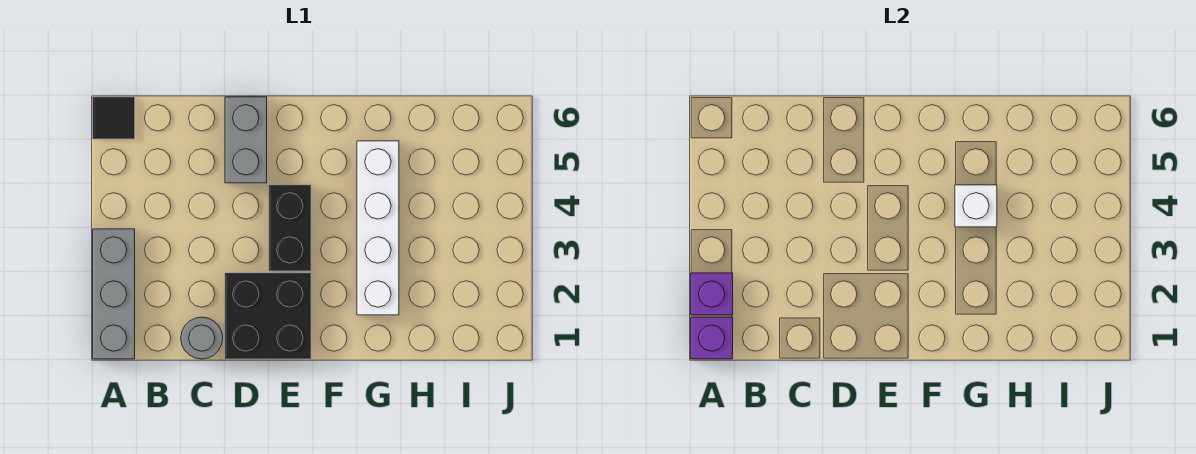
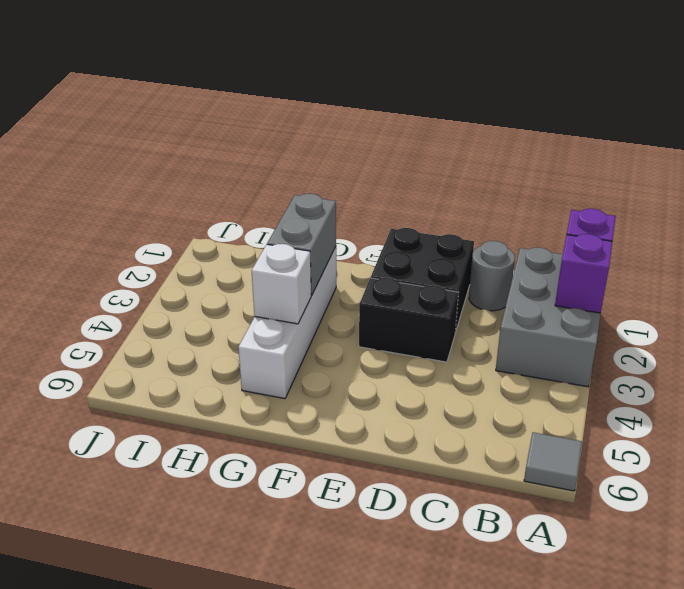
grey brick A1:A3 level 1 -> grey brick A1:B3 level 1
black tile A6 level 1 -> grey tile A6 level 1
grey brick D5:D6 level 1 -> grey brick G2:G3 level 2
black brick E3:E4 level 1 -> black brick D3:E3 level 1

